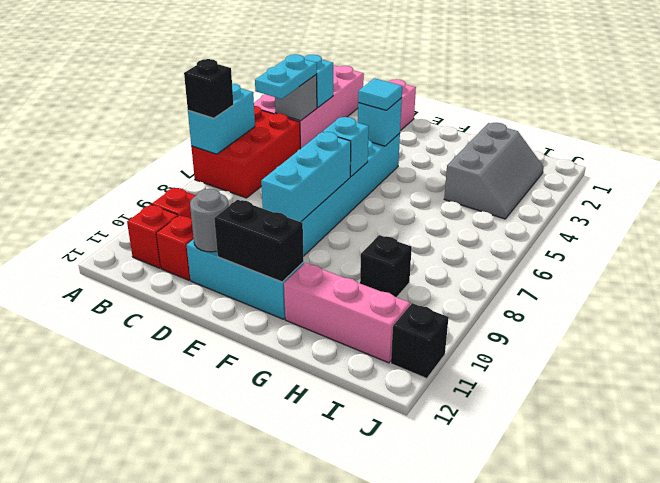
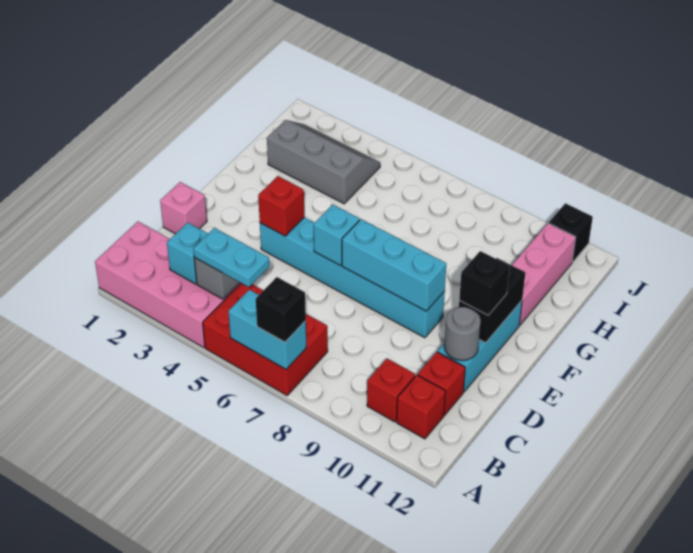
cyan brick E4 level 2 -> red brick E4 level 2
cyan tile E4 level 3 -> none
black brick H9 level 1 -> black brick E11 level 3

